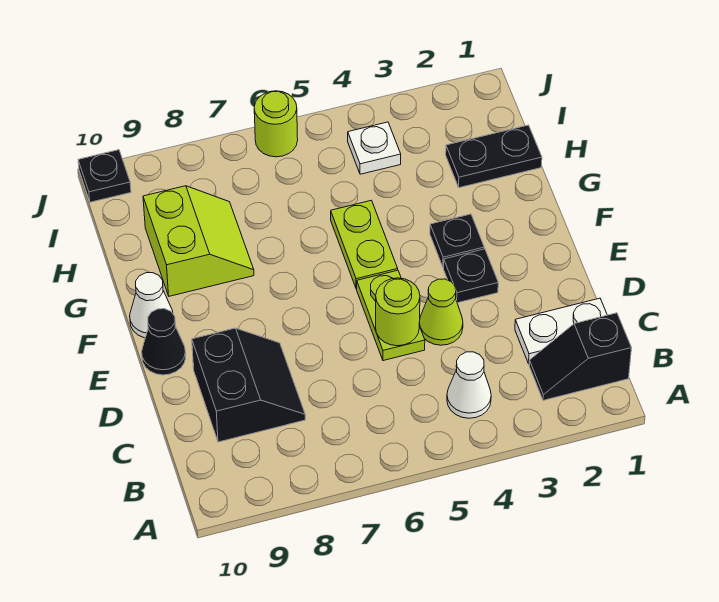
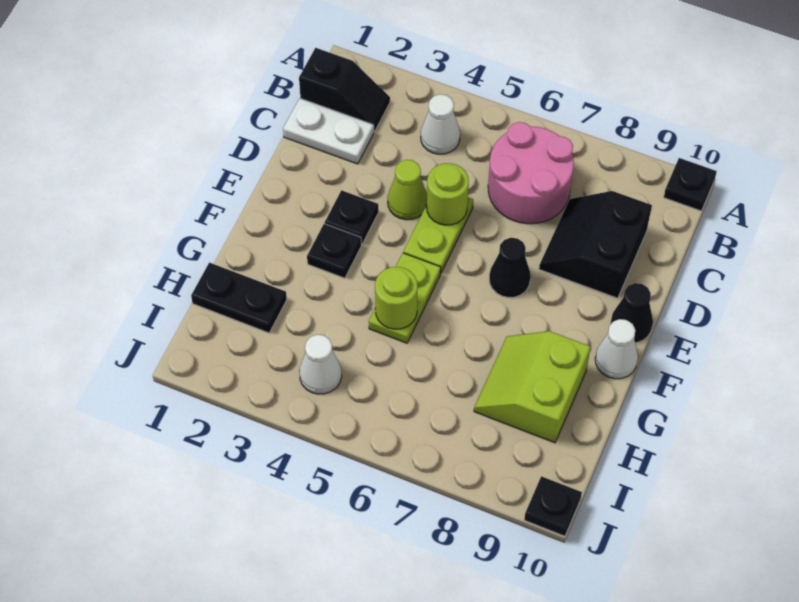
none -> black plate A10 level 1
none -> pink round brick B6:C7 level 1
none -> black cone E7 level 1
white plate I4 level 1 -> white cone I4 level 1
lime round brick J6 level 1 -> lime round brick G5 level 2

